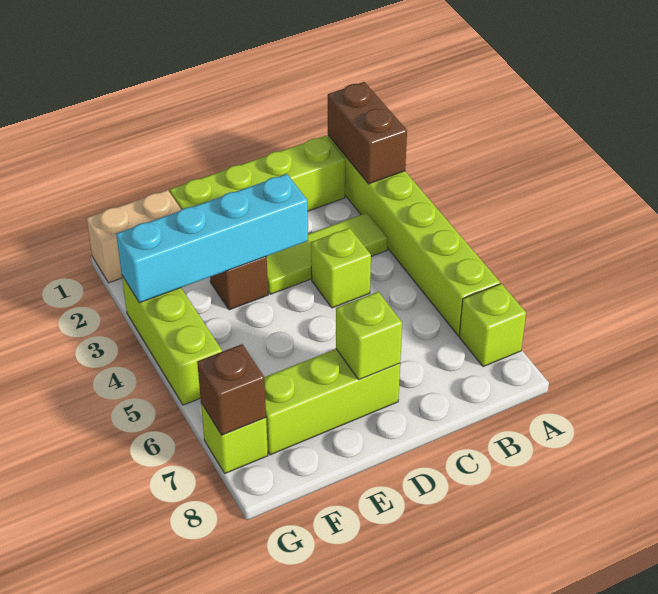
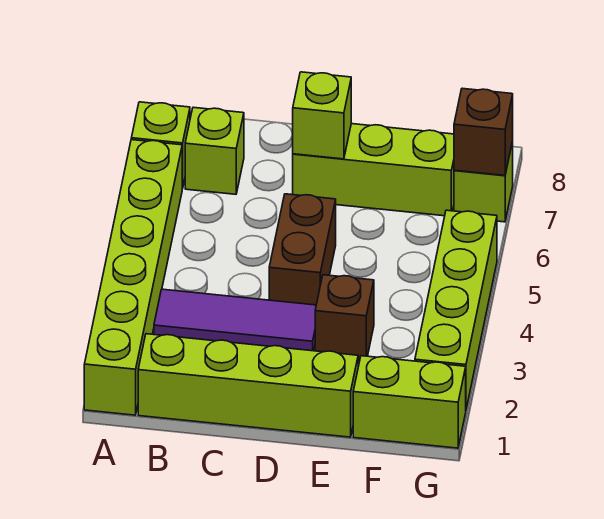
brown brick A1:A2 level 2 -> brown brick D4:D5 level 1
lime tile B3:D3 level 1 -> purple tile B3:D3 level 1
lime brick C4 level 1 -> lime brick B7 level 1
cyan brick D3:G3 level 2 -> none
tan brick F1:G1 level 1 -> lime brick F1:G1 level 1
lime brick G3:G5 level 1 -> lime brick G2:G5 level 1

